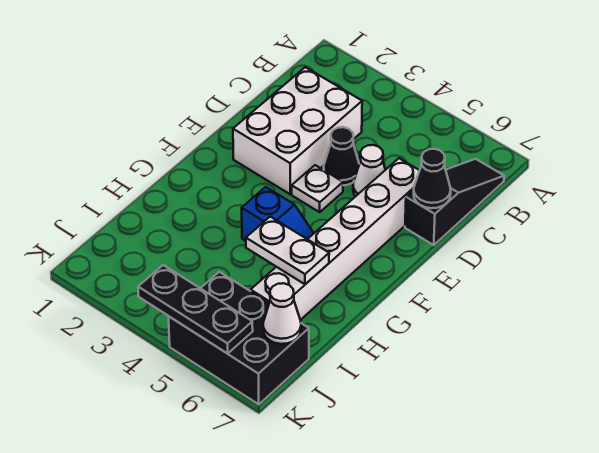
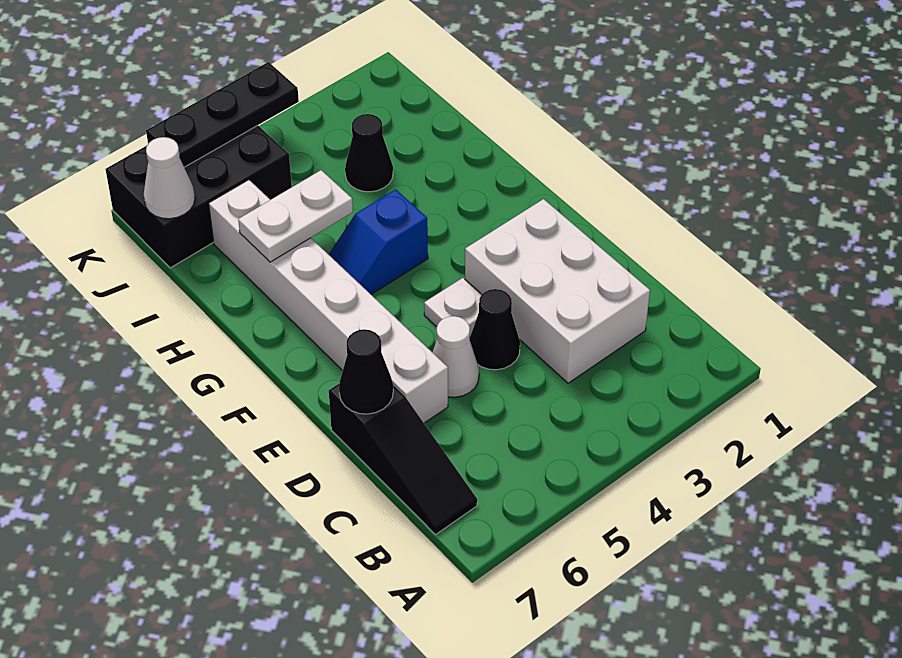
none -> black cone I3 level 1

